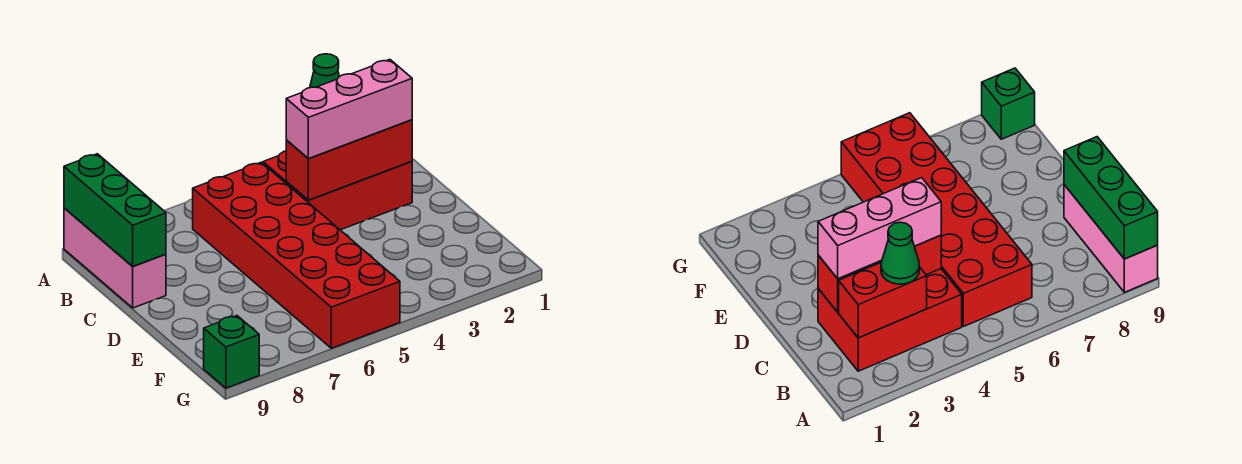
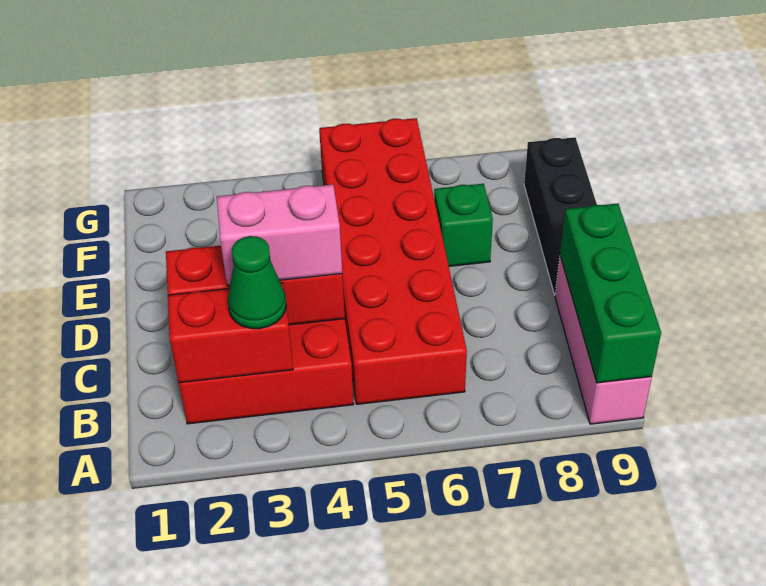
pink brick C2:C4 level 3 -> pink brick C3:C4 level 3
none -> black brick D9:F9 level 1
green brick G9 level 1 -> green brick E7 level 1

